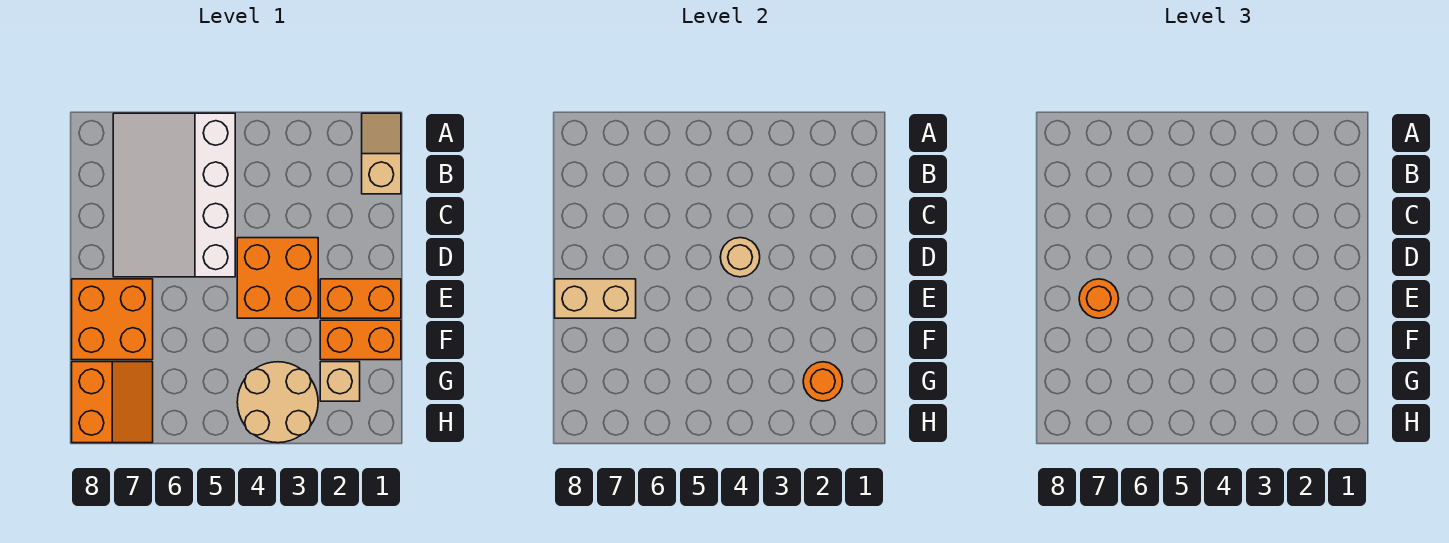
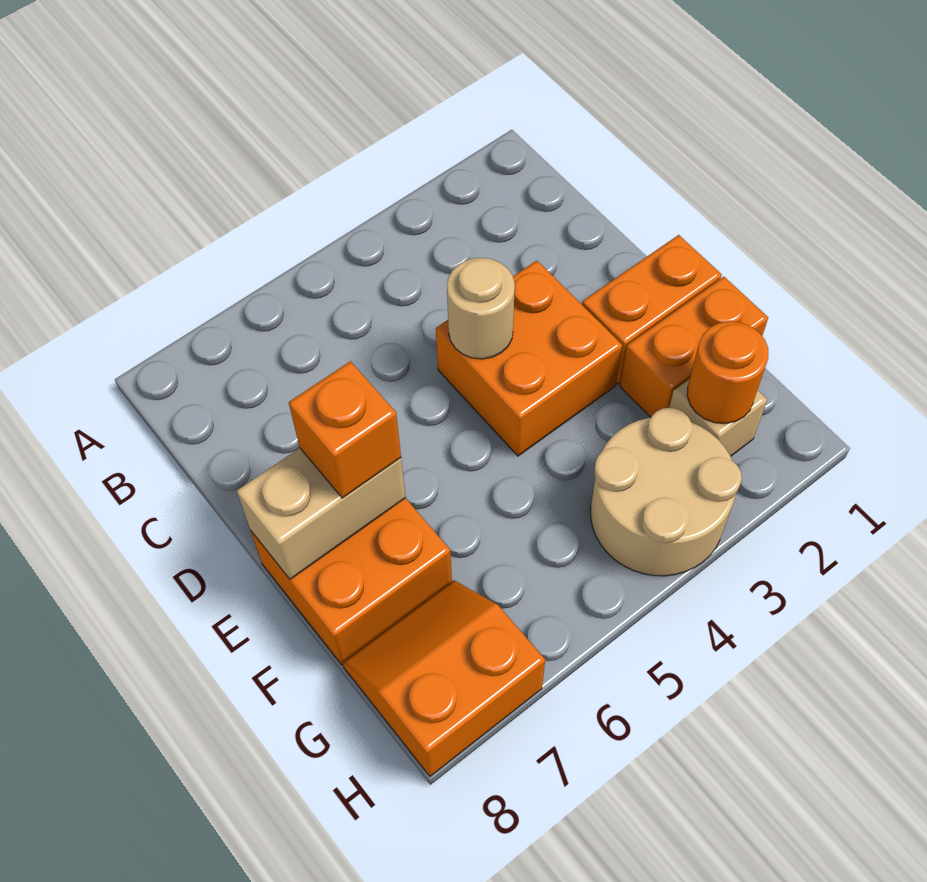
tan slope A1:B1 level 1 top B -> none
white slope A5:D7 level 1 top 5 -> none
orange round brick E7 level 3 -> orange brick E7 level 3
orange slope G7:H8 level 1 top 8 -> orange slope G7:H8 level 1 top H

